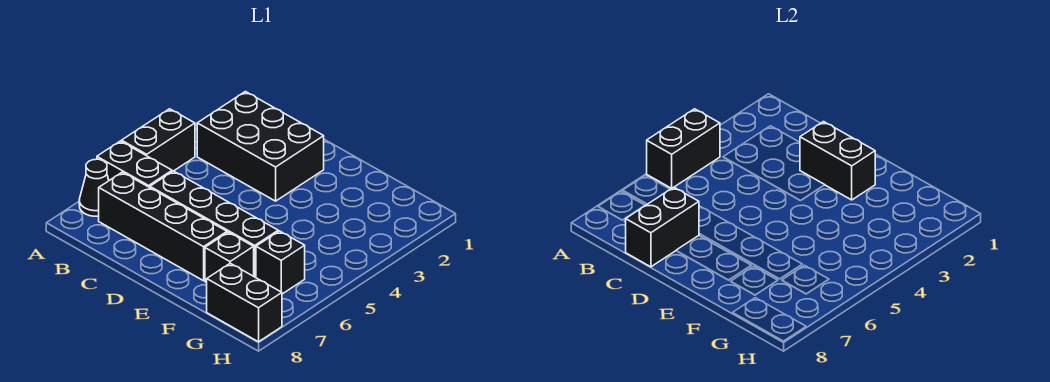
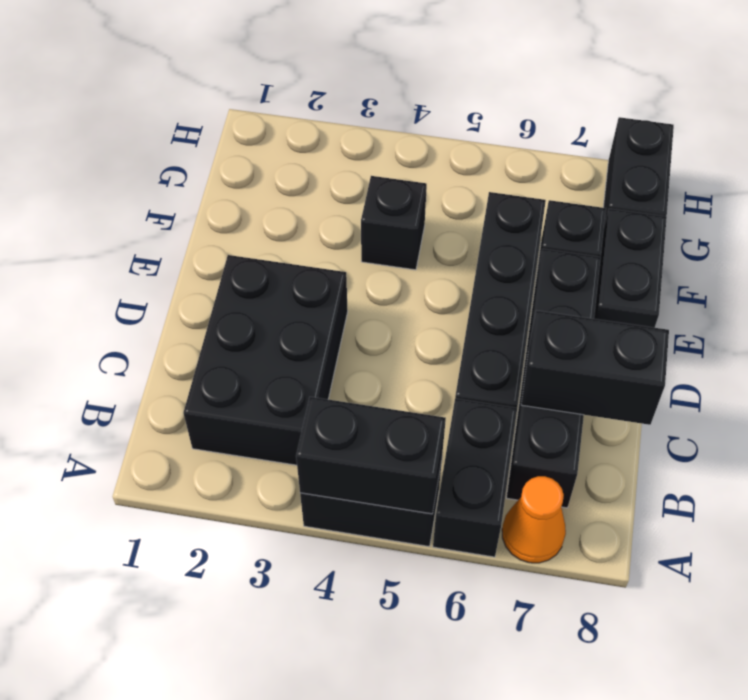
black cone A7 level 1 -> orange cone A7 level 1
black brick D2:E2 level 2 -> black brick E8:F8 level 1
black brick G6 level 1 -> black brick F4 level 1

